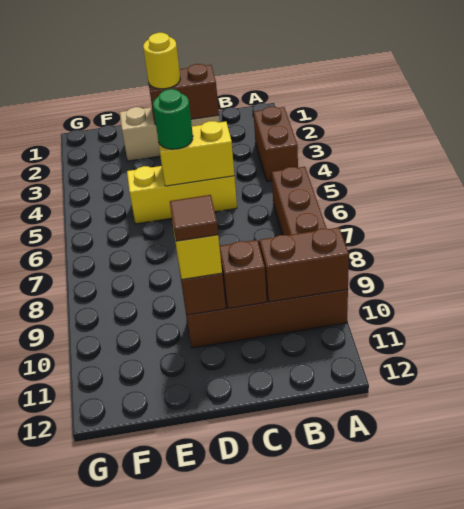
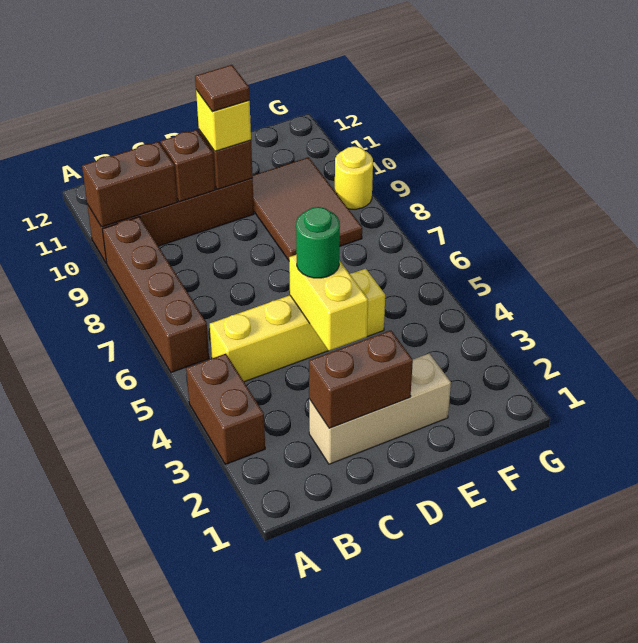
yellow brick C5:E5 level 1 -> yellow brick B5:E5 level 1
yellow brick C5:D5 level 2 -> yellow brick D4:D5 level 2
yellow round brick D2 level 3 -> yellow round brick G9 level 1
none -> brown tile E8:F10 level 1

